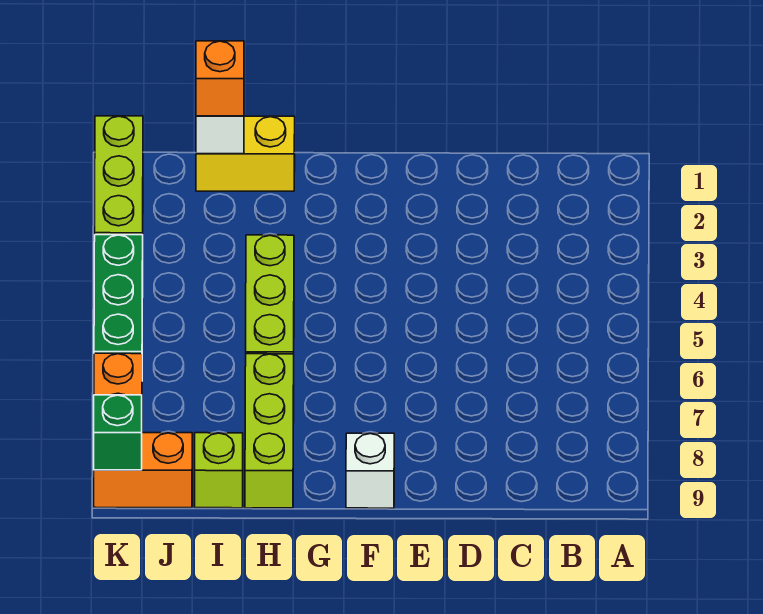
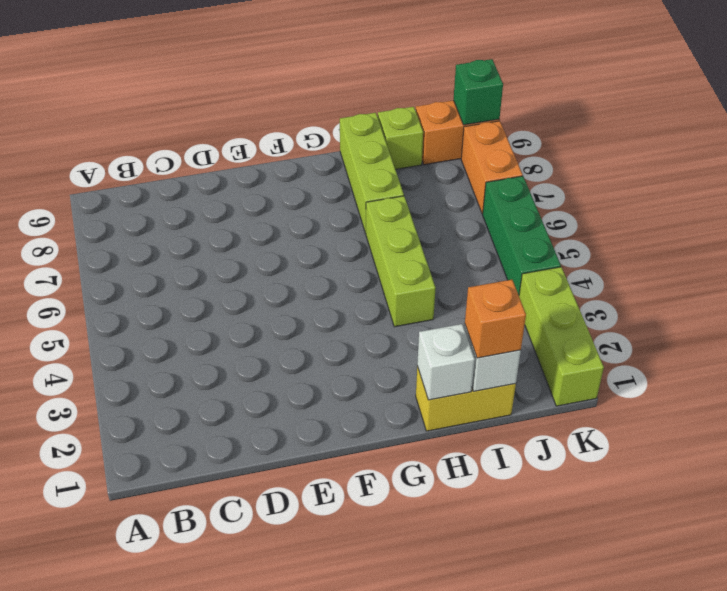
white brick F9 level 1 -> white brick H1 level 2

